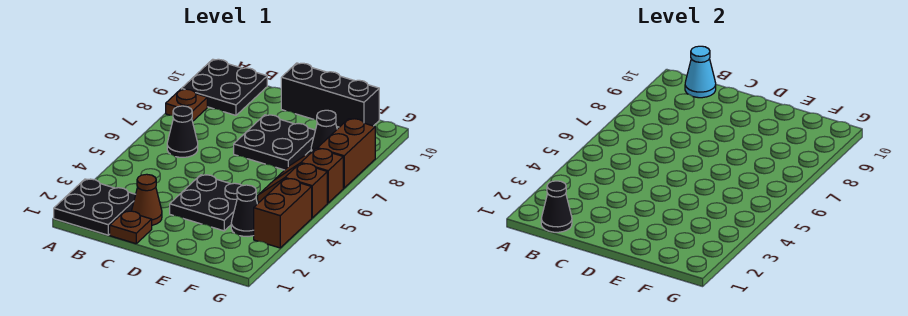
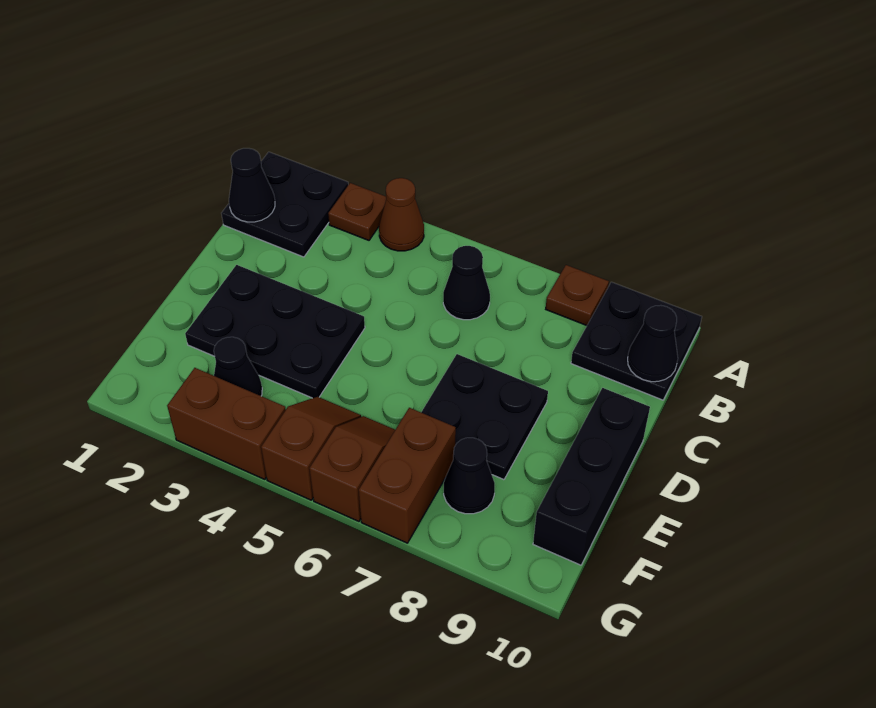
cyan cone B10 level 2 -> black cone B10 level 2
brown plate C1 level 1 -> brown plate A3 level 1
brown cone C2 level 1 -> brown cone A4 level 1
black plate D3:E4 level 1 -> black plate D2:E4 level 1
brown brick G7:G8 level 1 -> brown brick F7:G7 level 1

